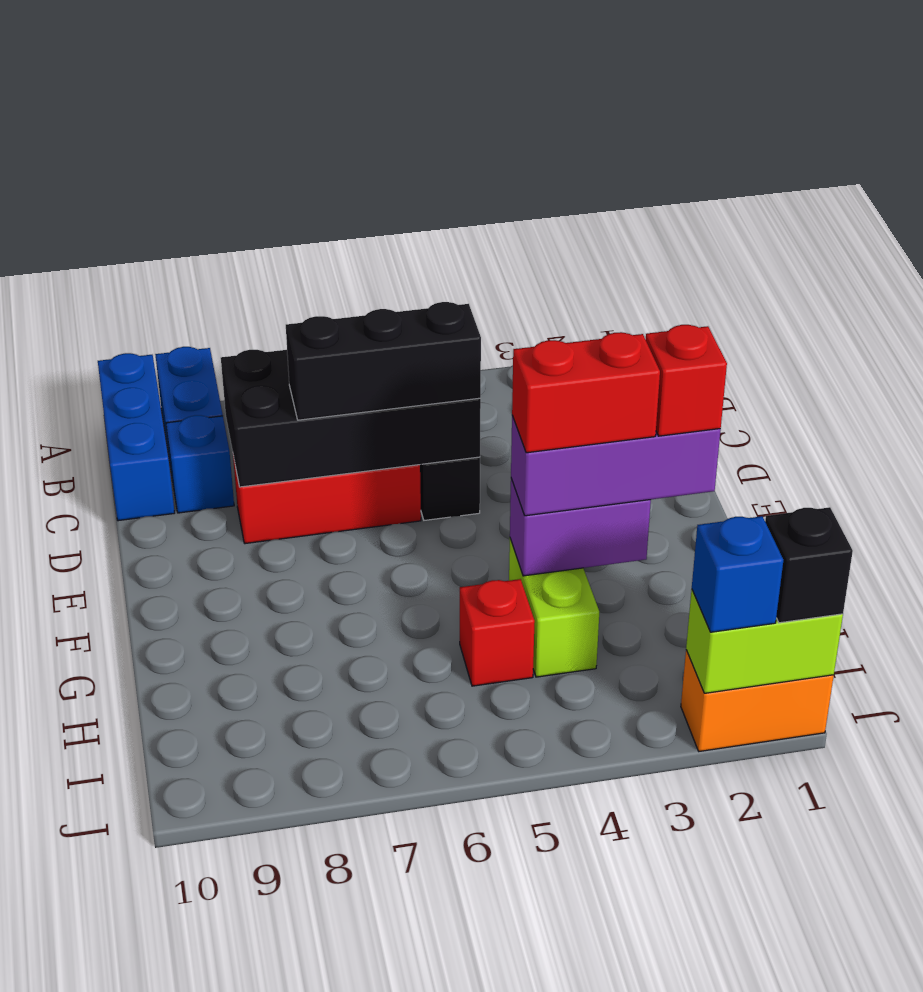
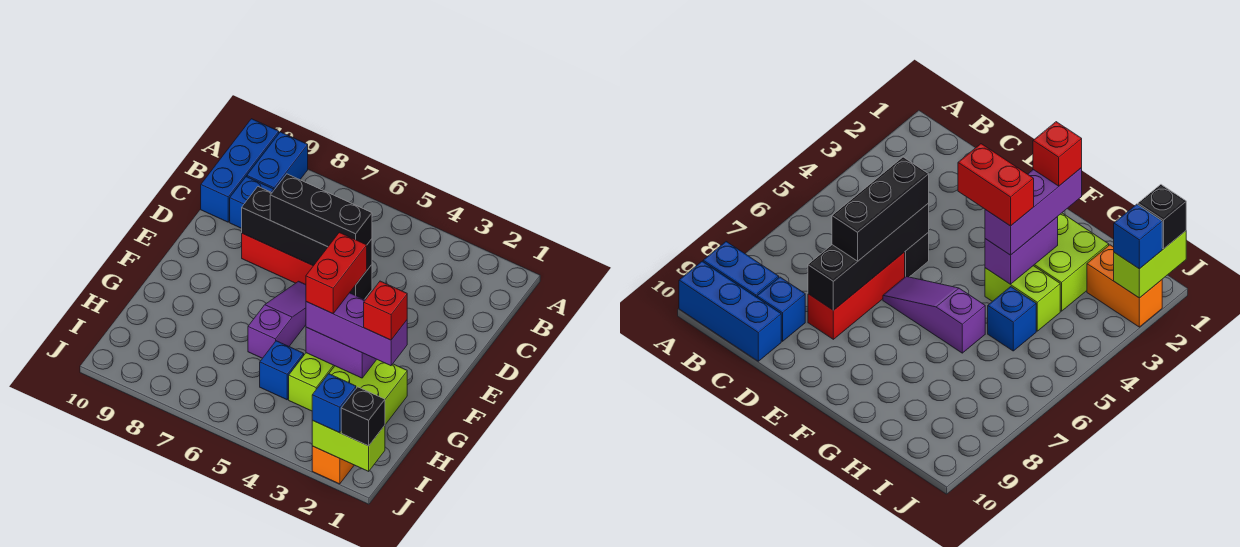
black brick C5:D8 level 2 -> black brick D5:D8 level 2
none -> purple slope E6:G6 level 1 top G
none -> lime brick G2:H3 level 1
red brick G3:G4 level 4 -> red brick F4:G4 level 4
red brick H5 level 1 -> blue brick H5 level 1
orange brick J1:J2 level 1 -> orange brick I2:J2 level 1

